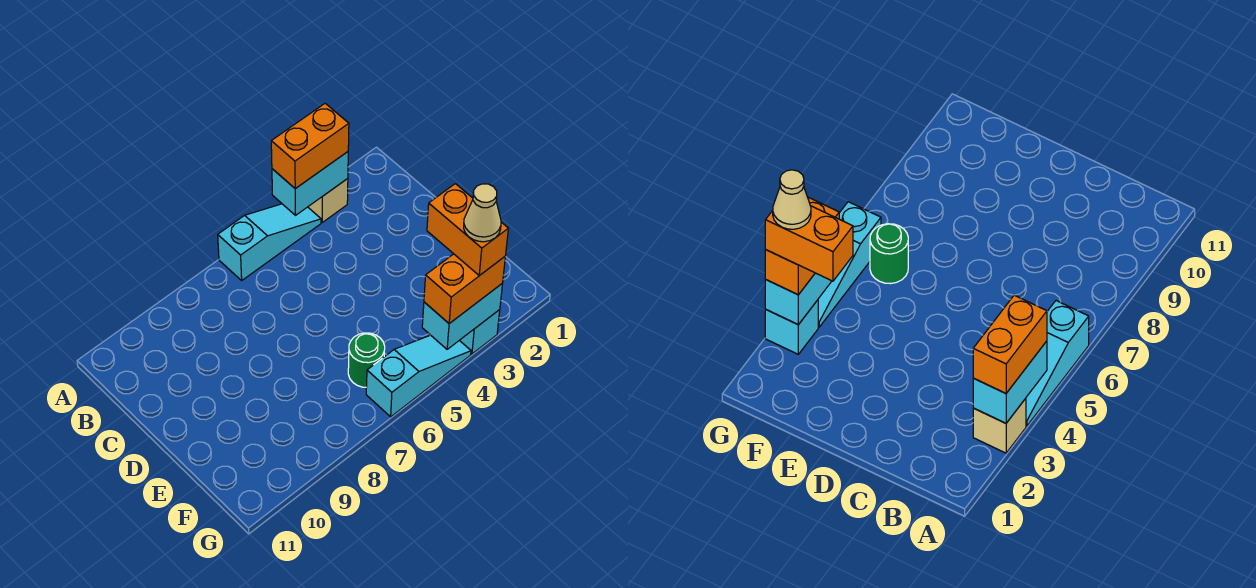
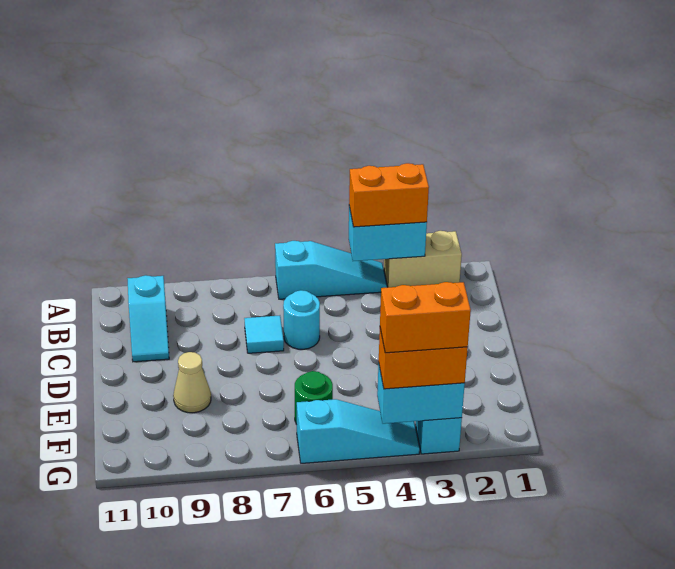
tan brick A3 level 1 -> tan brick A2:A3 level 1
none -> cyan slope B10:C10 level 1 top B
none -> cyan round brick C6 level 1
none -> cyan tile C7 level 1
orange brick F3:G3 level 4 -> orange brick G3:G4 level 4
tan cone G3 level 5 -> tan cone E9 level 1

